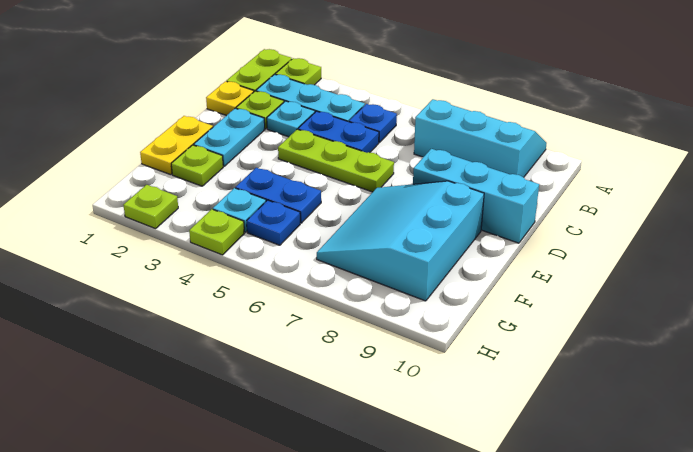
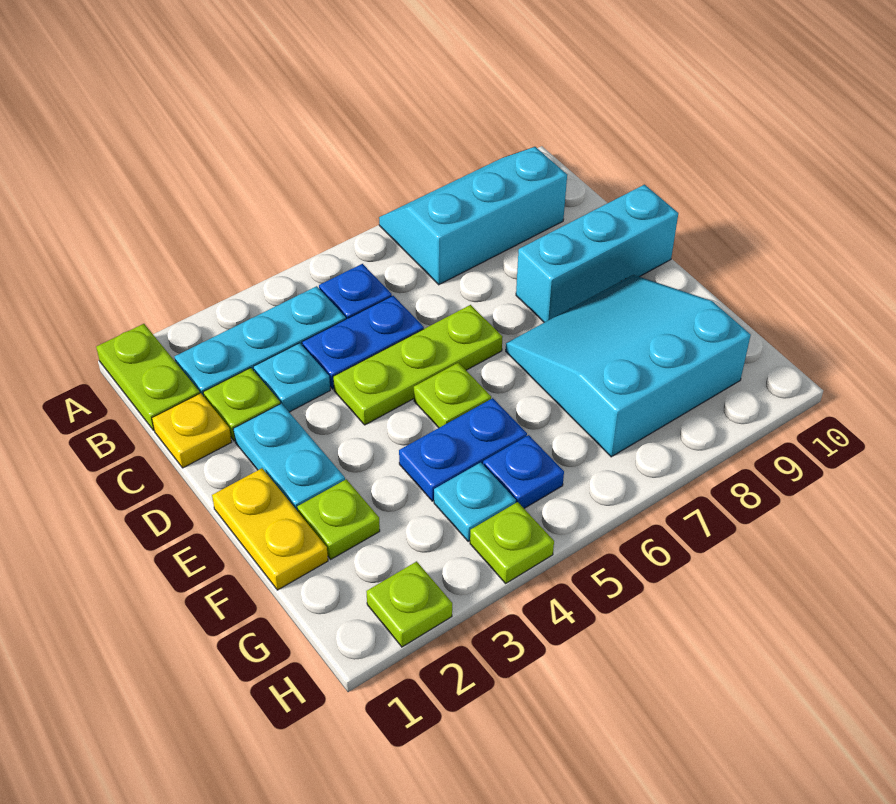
lime plate A2 level 1 -> lime plate E5 level 1
cyan slope E7:G9 level 1 top 9 -> cyan slope E7:G9 level 1 top G

